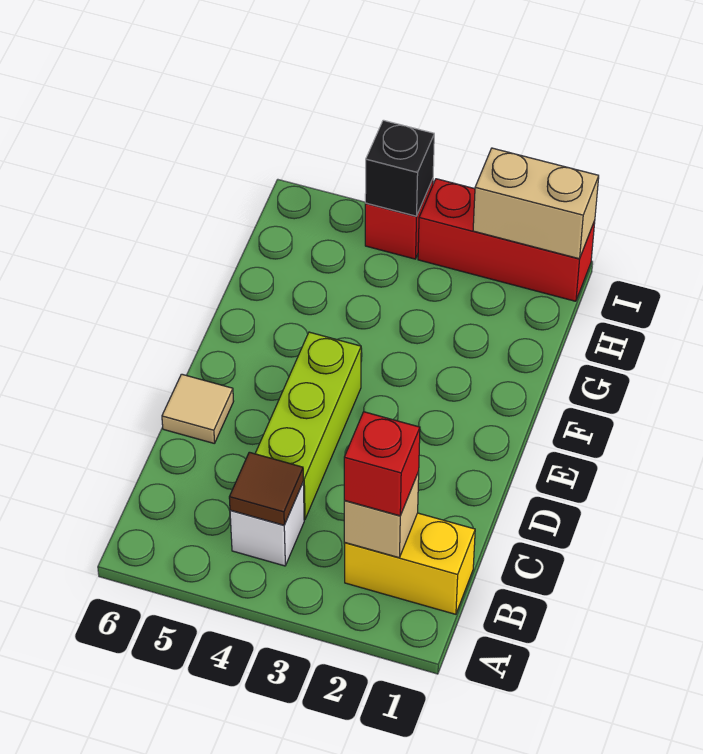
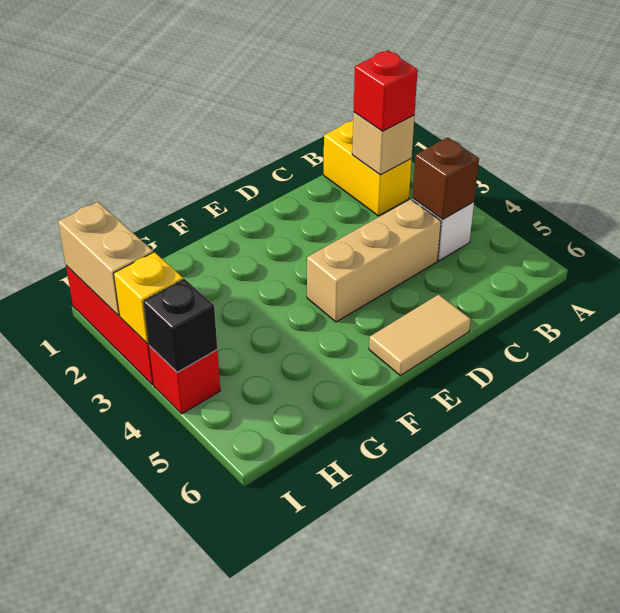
brown tile B4 level 2 -> brown brick B4 level 2
lime brick C4:E4 level 1 -> tan brick C4:E4 level 1
tan tile D6 level 1 -> tan tile D6:E6 level 1
none -> yellow brick I3 level 2

